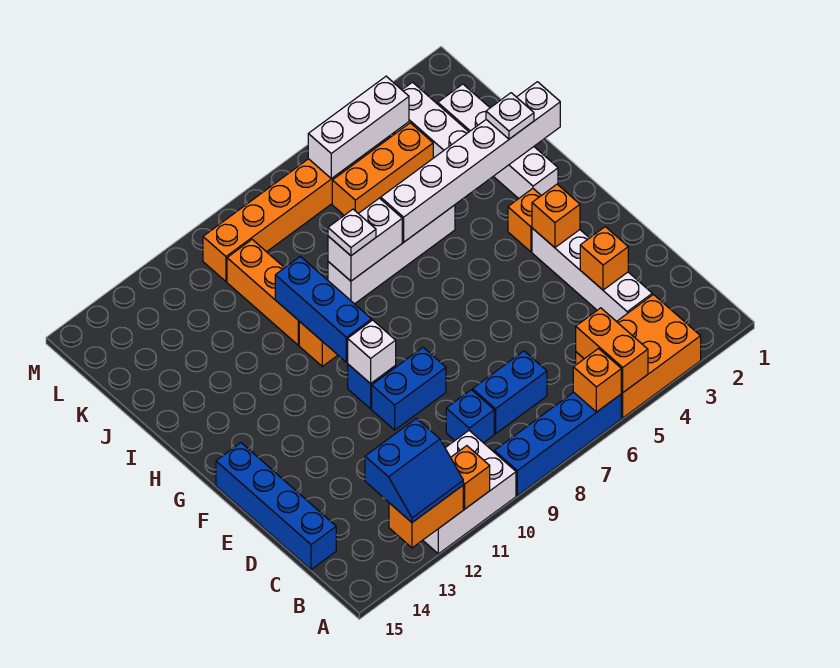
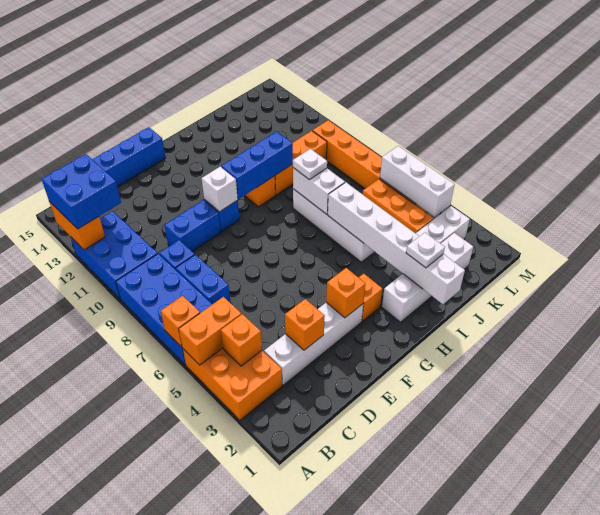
blue brick A6:A9 level 1 -> blue brick A6:B9 level 1
white brick A10:B12 level 1 -> blue brick A10:B12 level 1
orange brick A11 level 2 -> orange brick B4 level 2
blue slope A12:B13 level 3 top B -> blue brick A12:B13 level 3
blue brick E9:E10 level 1 -> blue brick D10:E10 level 1

